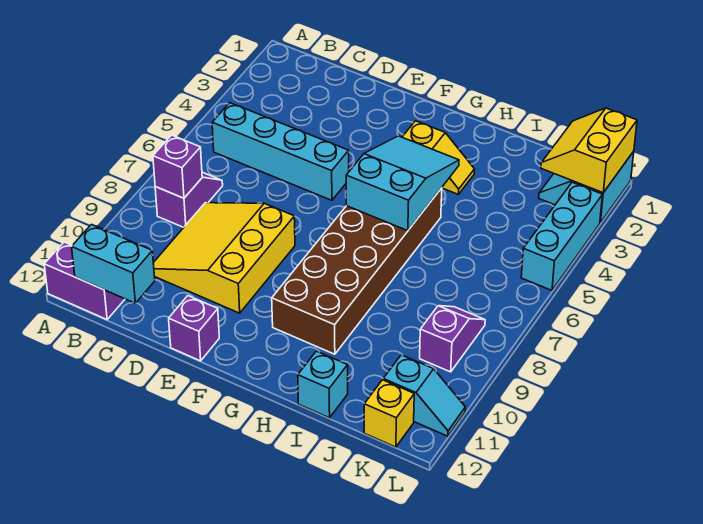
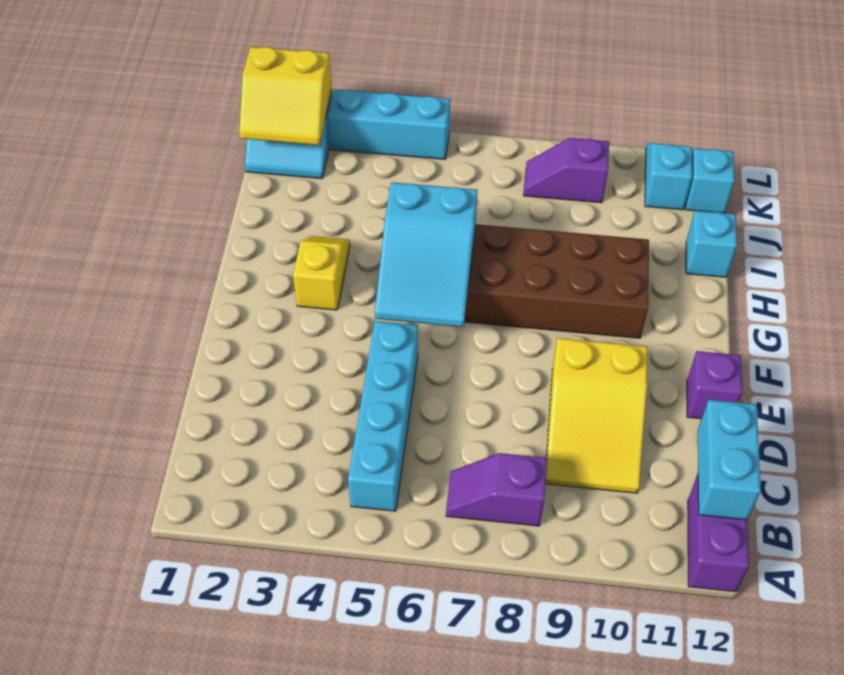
purple brick B8 level 2 -> none
yellow slope C8:E10 level 1 top E -> yellow slope C9:E10 level 1 top E
cyan slope G4:H6 level 2 top 6 -> cyan slope F5:H6 level 2 top H
yellow brick K12 level 1 -> cyan brick K12 level 1

